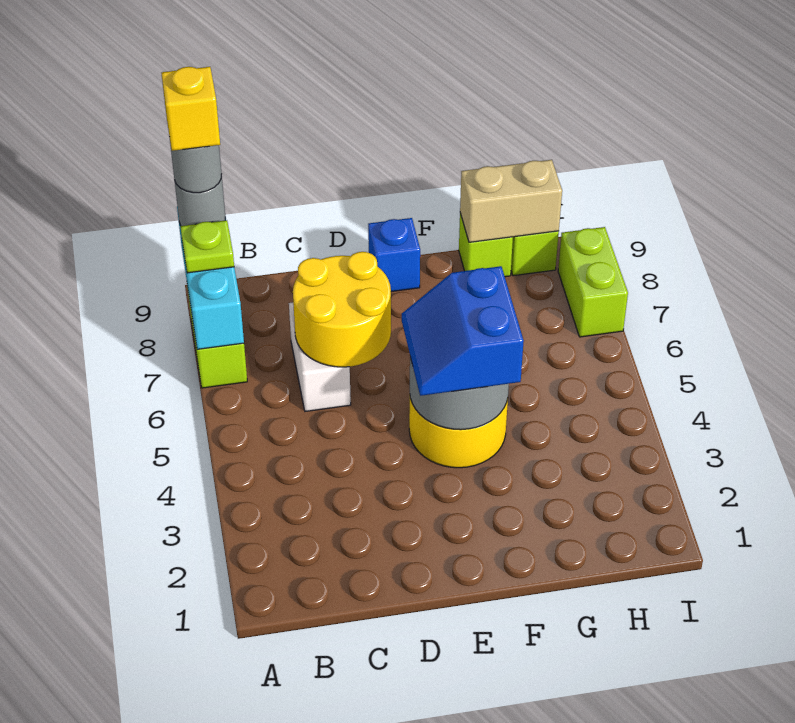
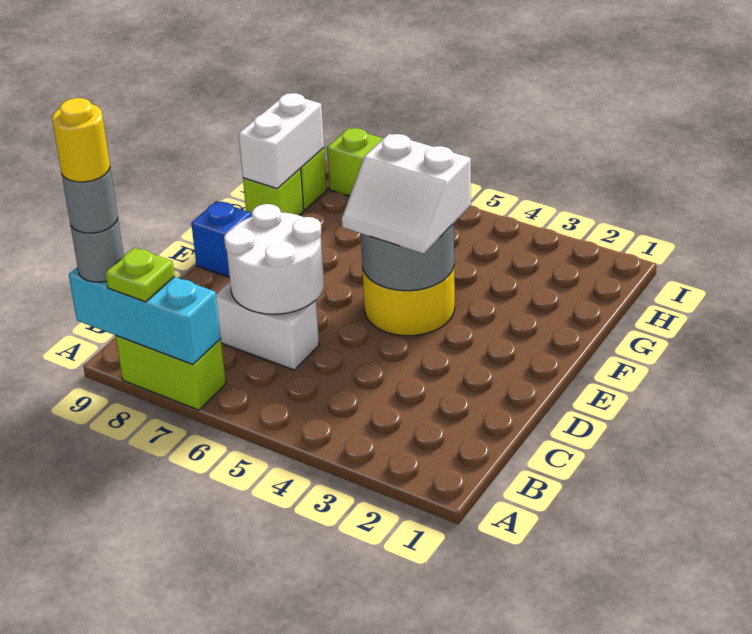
yellow brick A9 level 5 -> yellow round brick A9 level 5
yellow round brick C6:D7 level 2 -> white round brick C6:D7 level 2
blue slope E4:F5 level 3 top F -> white slope E4:F5 level 3 top F
tan brick G9:H9 level 2 -> white brick G9:H9 level 2

